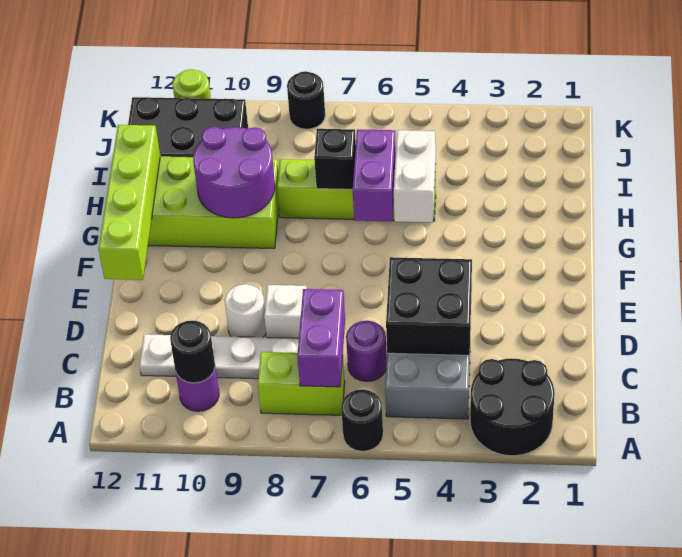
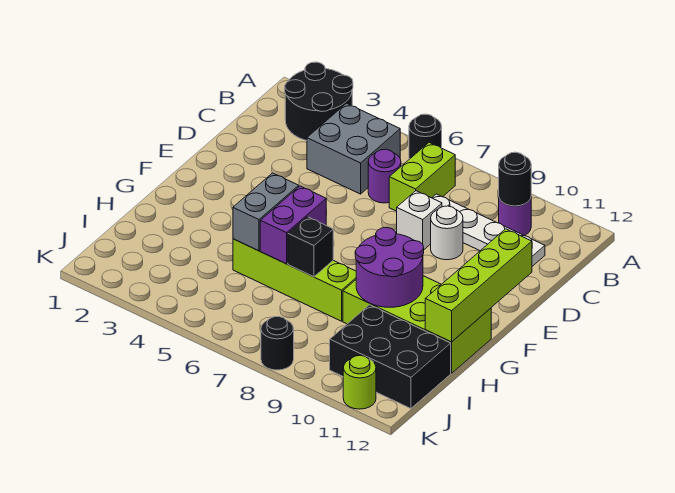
lime brick B7:B8 level 1 -> lime brick B7:C7 level 1
purple brick B7:C7 level 2 -> none
black brick C4:D5 level 2 -> none
white brick G5:H5 level 2 -> grey brick G5:H5 level 2

